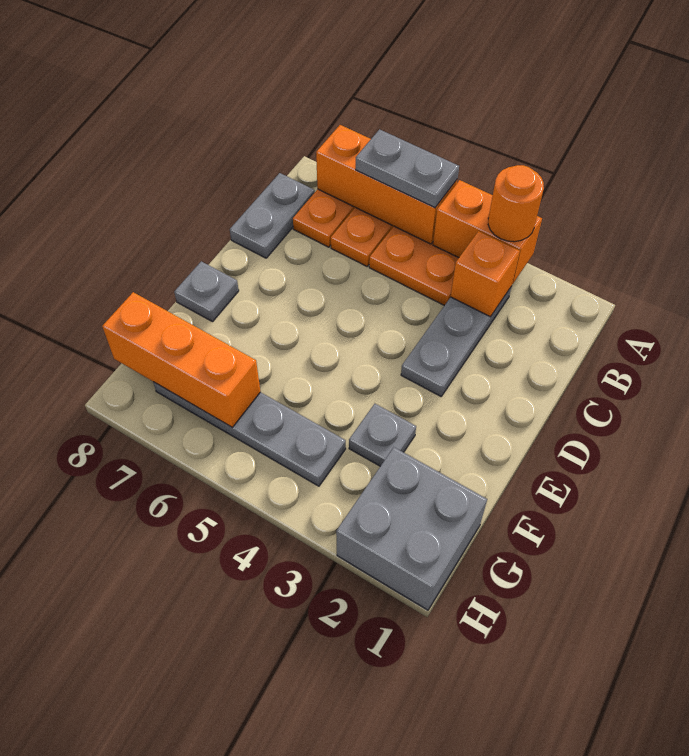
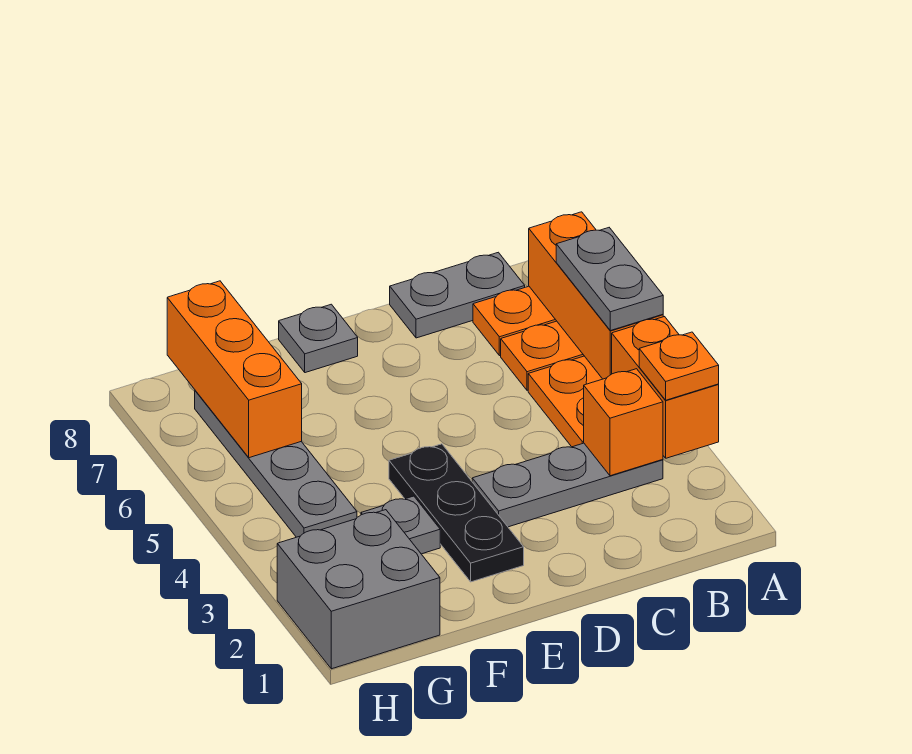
orange round brick A3 level 3 -> orange plate A3 level 3
none -> black plate E2:E4 level 1

